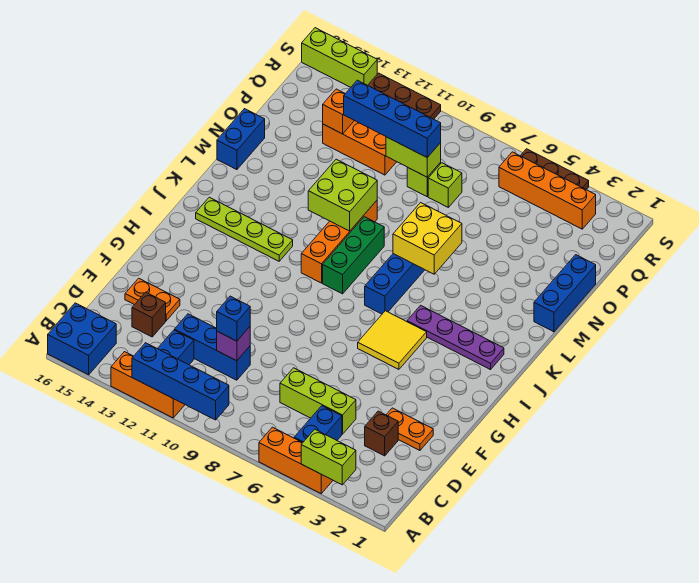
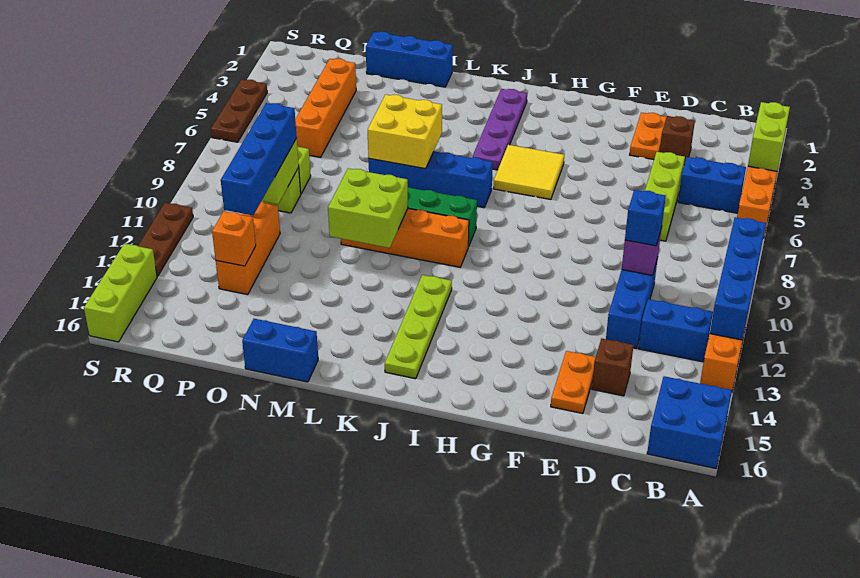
orange brick R3:R6 level 1 -> orange brick P3:P6 level 1

